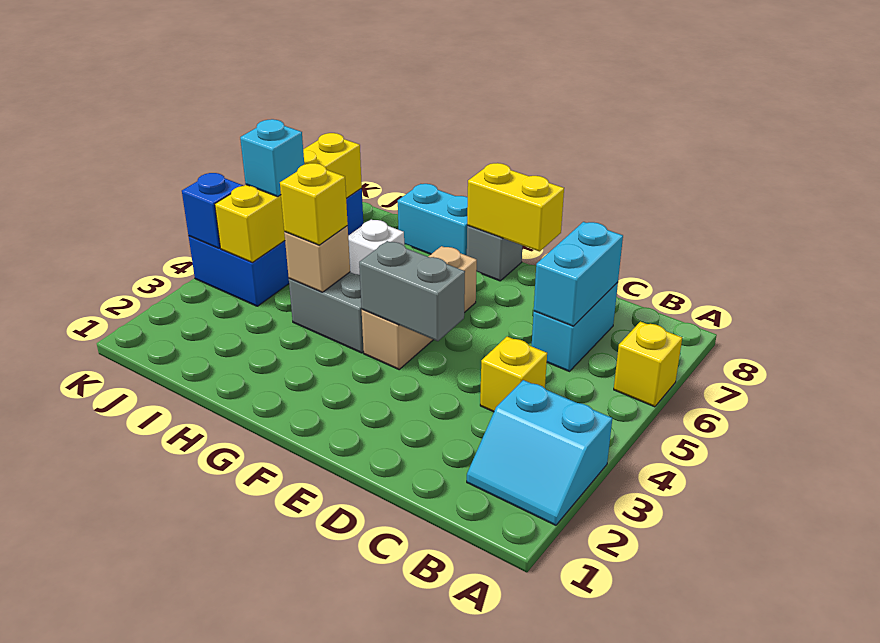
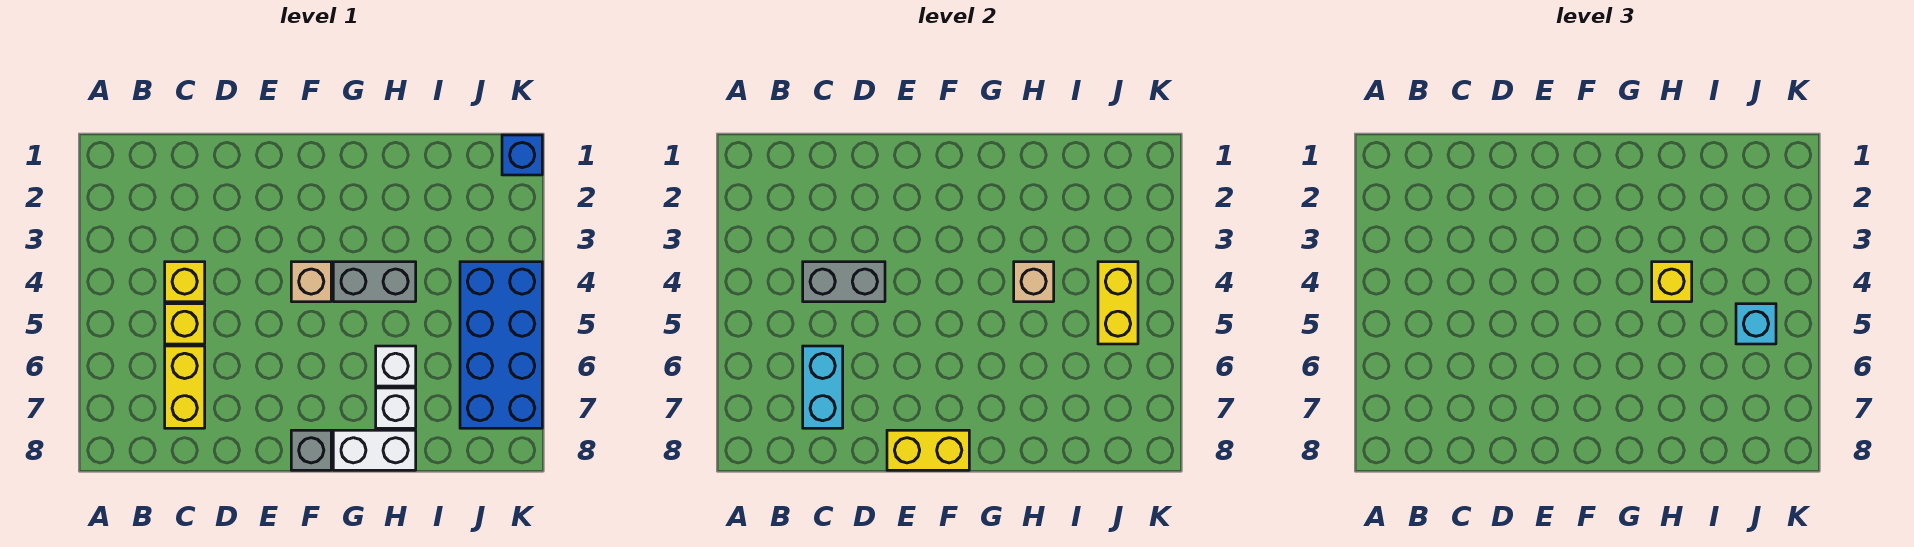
cyan slope A2:B3 level 1 top 3 -> none
yellow brick A6 level 1 -> yellow brick C5 level 1
cyan brick C6:C7 level 1 -> yellow brick C6:C7 level 1
grey brick E4:F4 level 2 -> grey brick C4:D4 level 2
tan brick F4:F6 level 1 -> tan brick F4 level 1
cyan brick G8:H8 level 1 -> white brick G8:H8 level 1
none -> white brick H7 level 1
yellow brick J4:J7 level 2 -> yellow brick J4:J5 level 2
blue brick K4 level 2 -> blue brick K1 level 1

